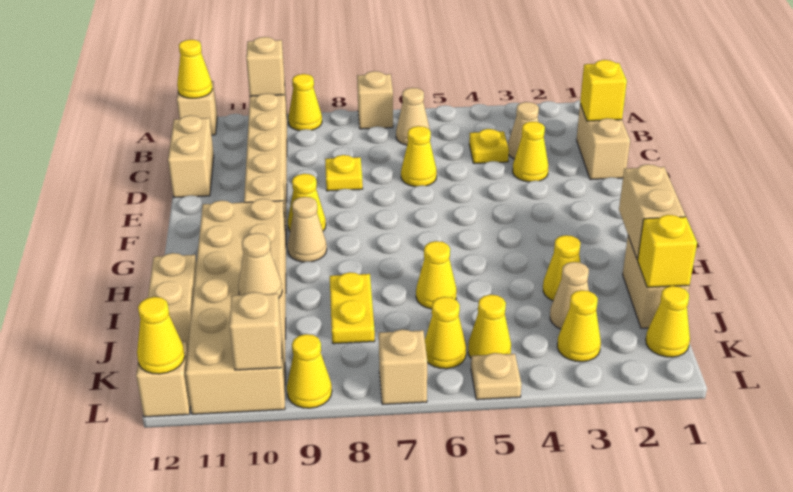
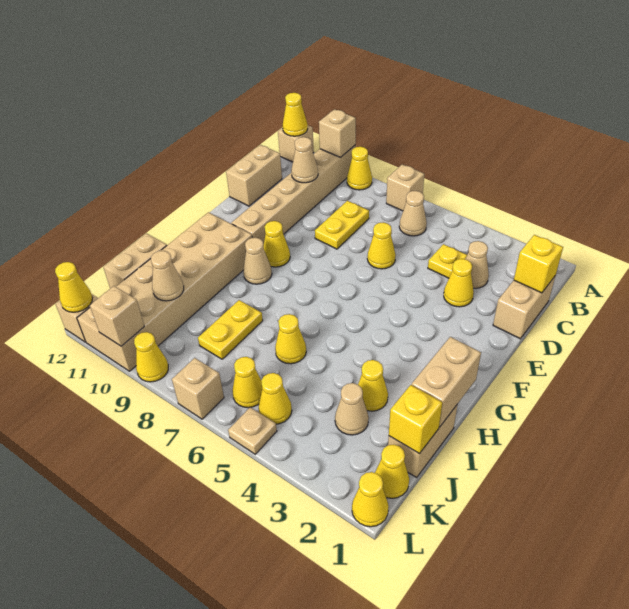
none -> tan cone C10 level 2
yellow plate D8 level 1 -> yellow plate C8:D8 level 1
yellow cone K3 level 1 -> yellow cone L1 level 1

